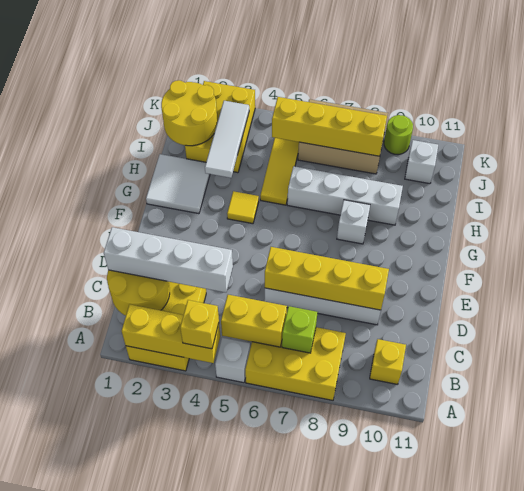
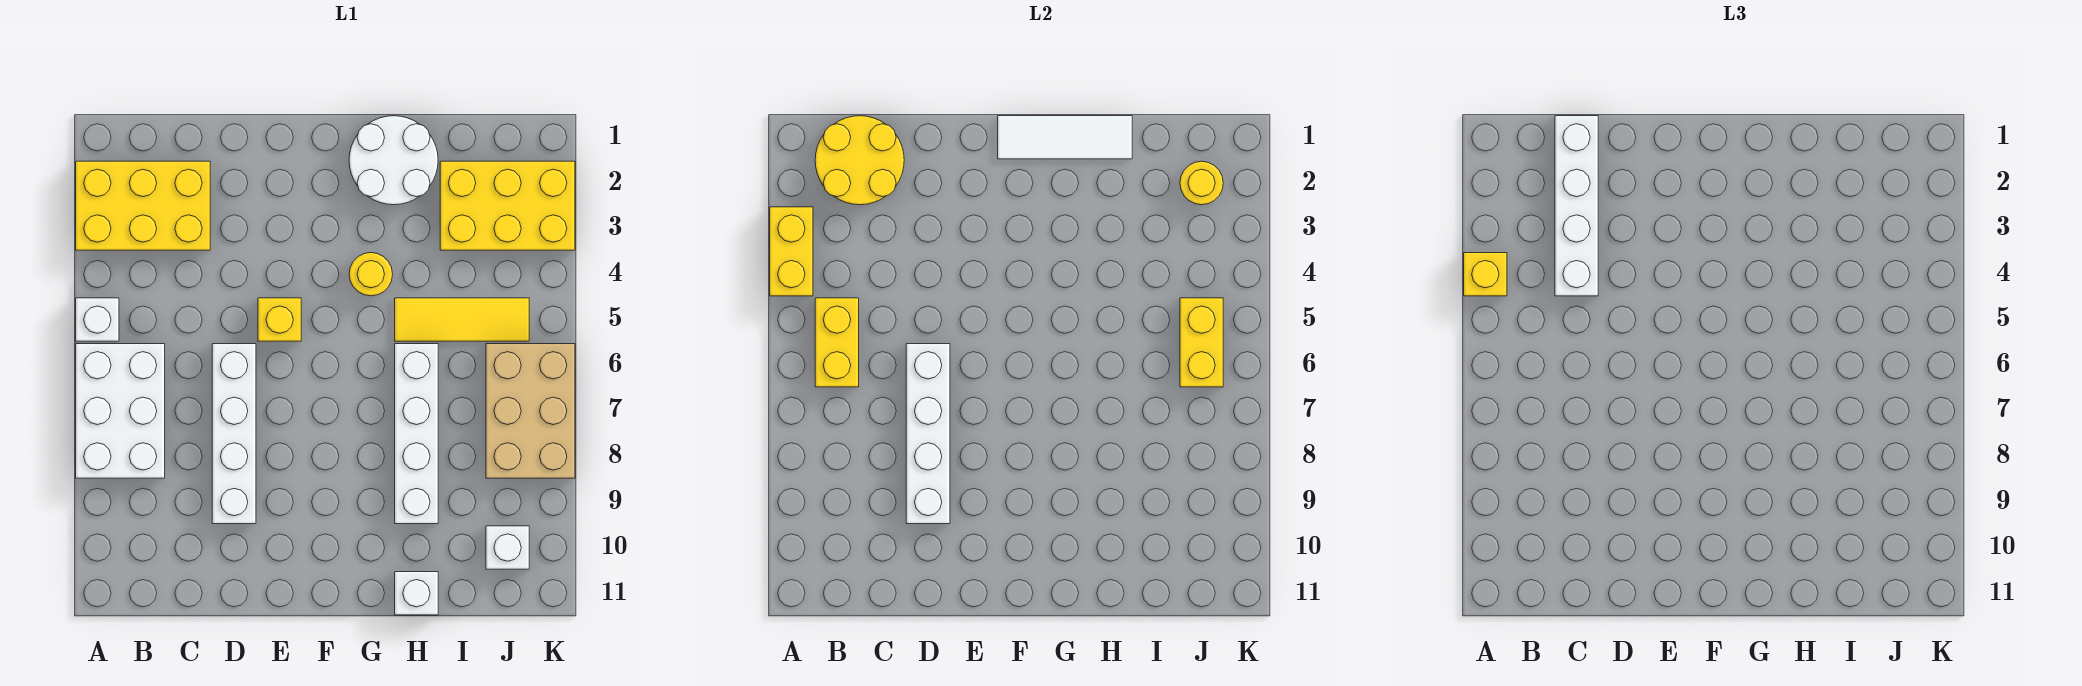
yellow brick A2:A4 level 2 -> yellow brick A3:A4 level 2
yellow brick A6:B8 level 1 -> white brick A6:B8 level 1
lime brick B7 level 2 -> none
yellow brick B10 level 1 -> yellow brick E5 level 1
yellow brick D6:D9 level 2 -> white brick D6:D9 level 2
white tile G1:H2 level 1 -> white round brick G1:H2 level 1
yellow tile G4 level 1 -> yellow round brick G4 level 1
white brick G8 level 1 -> white brick H11 level 1
white tile H3:J3 level 2 -> white tile F1:H1 level 2
yellow round brick I1:J2 level 2 -> yellow round brick J2 level 2
yellow brick J5:J8 level 2 -> yellow brick J5:J6 level 2
lime round brick K9 level 1 -> none

